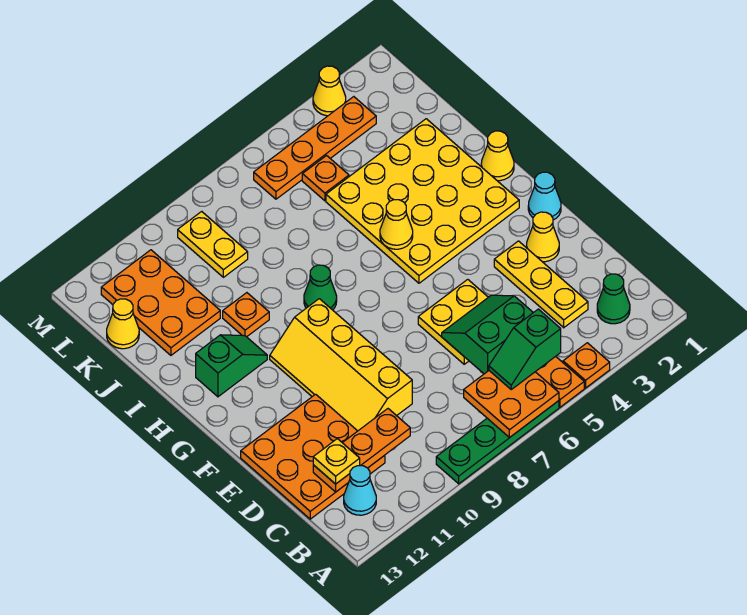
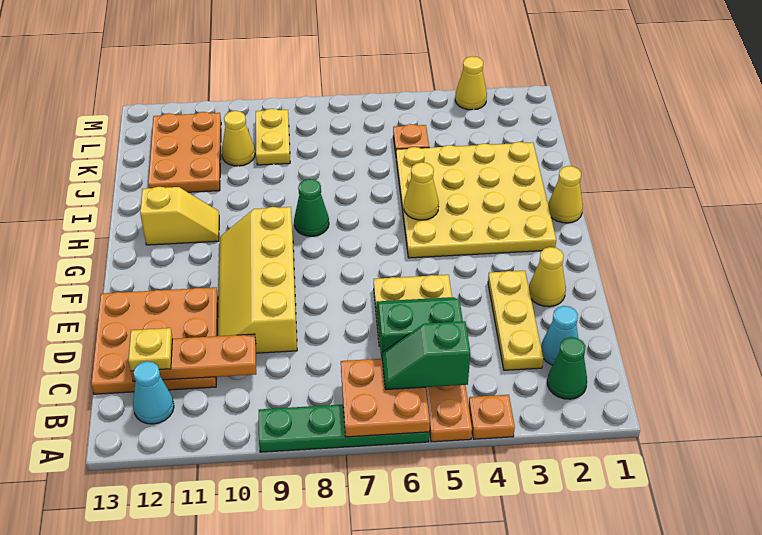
cyan cone F1 level 1 -> cyan cone C2 level 1
green slope H11:H12 level 1 top 12 -> yellow slope H11:H12 level 1 top 12
orange plate I10 level 1 -> none
yellow cone K13 level 1 -> yellow cone K10 level 1
orange plate L3:L6 level 1 -> none

